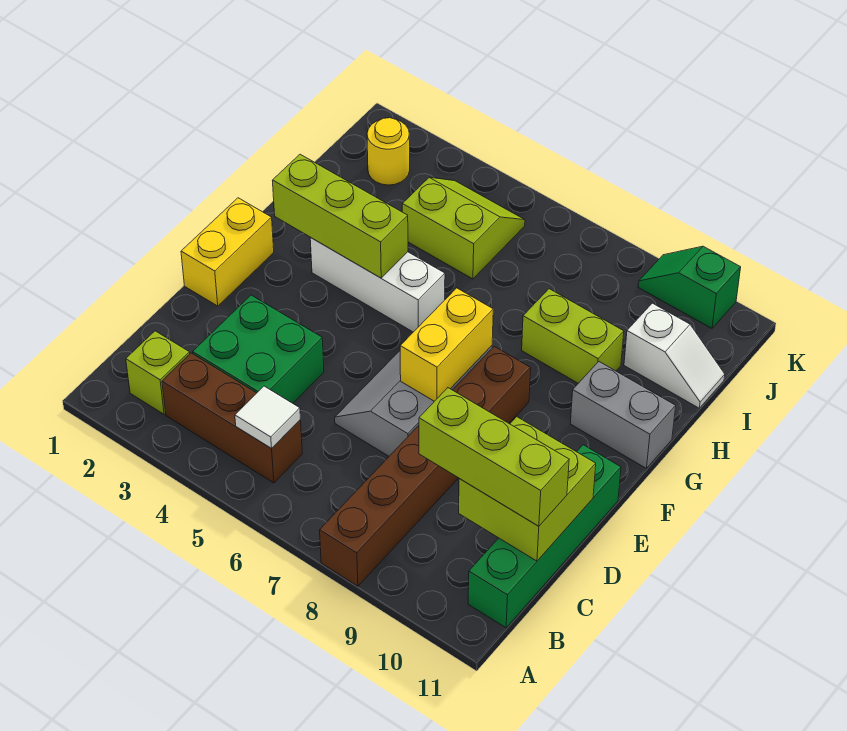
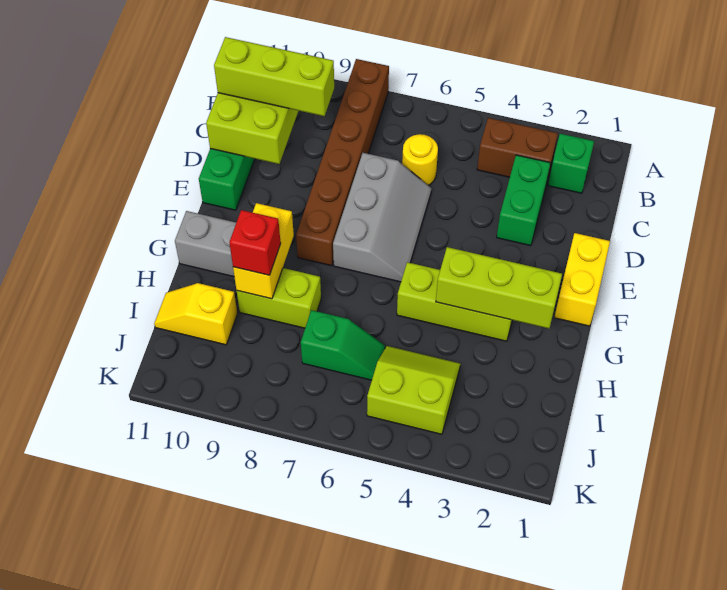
lime brick B2 level 1 -> green brick B2 level 1
brown brick B3:B5 level 1 -> brown brick B3:B4 level 1
white tile B5 level 2 -> none
green brick C3:D4 level 1 -> green brick C3:D3 level 1
yellow brick E7:F7 level 2 -> yellow brick G9:H9 level 2
white brick G3:G5 level 1 -> lime brick G3:G5 level 1
none -> red brick H9 level 3
lime slope I4:J5 level 1 top I -> lime slope I4:J5 level 1 top J
white slope I10:I11 level 1 top 10 -> yellow slope I10:I11 level 1 top 10
yellow round brick J2 level 1 -> yellow round brick C6 level 1
green slope K9:K10 level 1 top 10 -> green slope I6:I7 level 1 top 7

